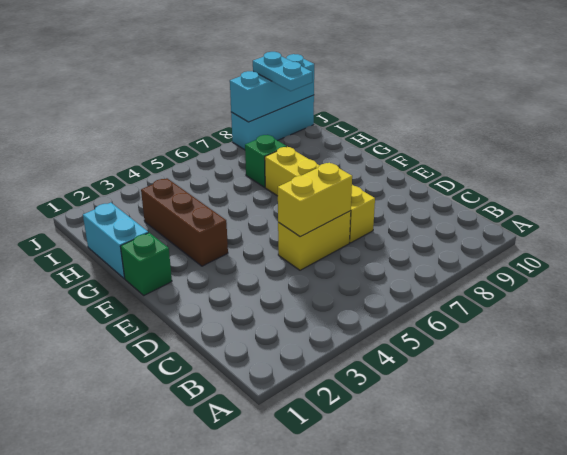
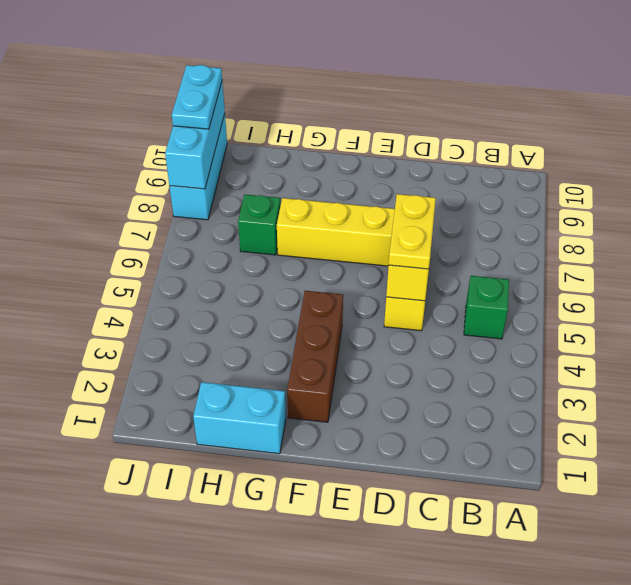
none -> yellow plate D5:D6 level 3
green brick F1 level 1 -> green brick B5 level 1
brown brick F3:H3 level 1 -> brown brick F2:F4 level 1
cyan plate I9:J9 level 3 -> cyan plate J9:J10 level 3

